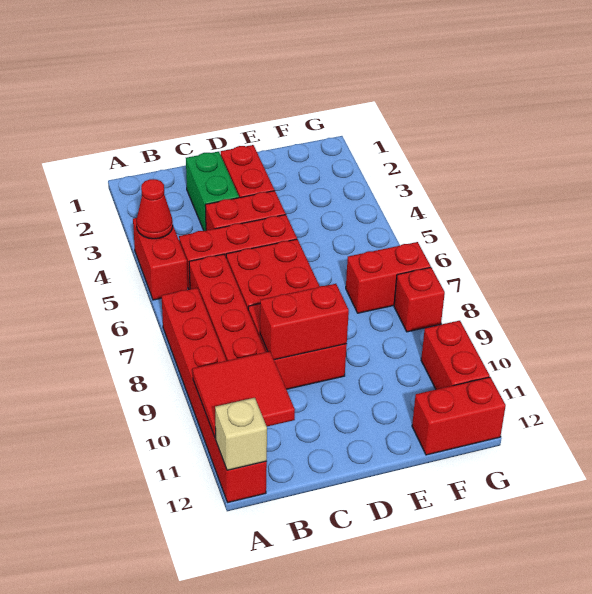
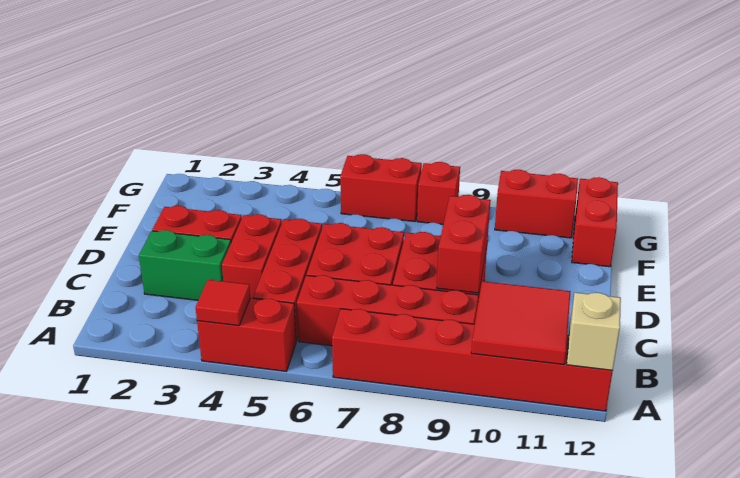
red cone A4 level 2 -> red tile A4 level 2
red brick F7:G7 level 1 -> red brick G6:G7 level 1

